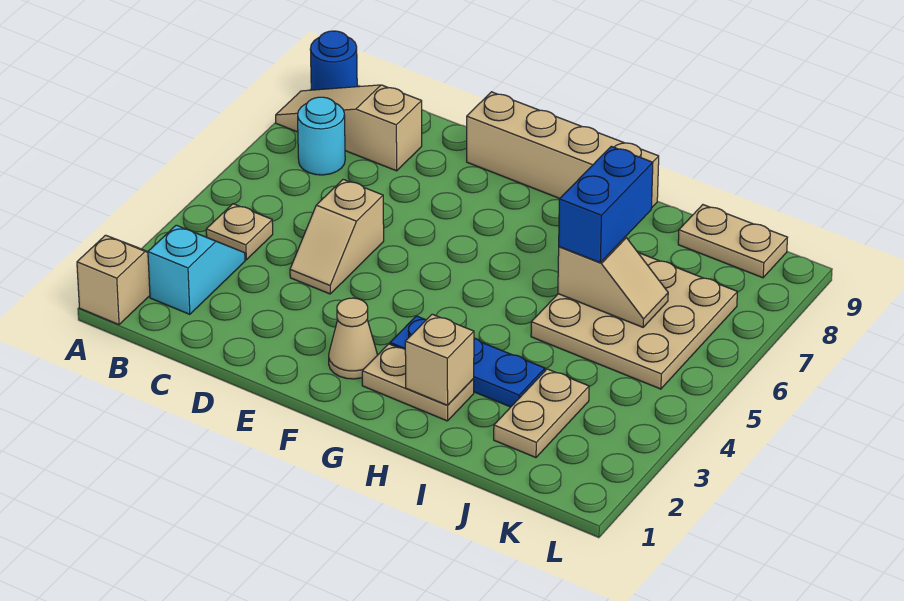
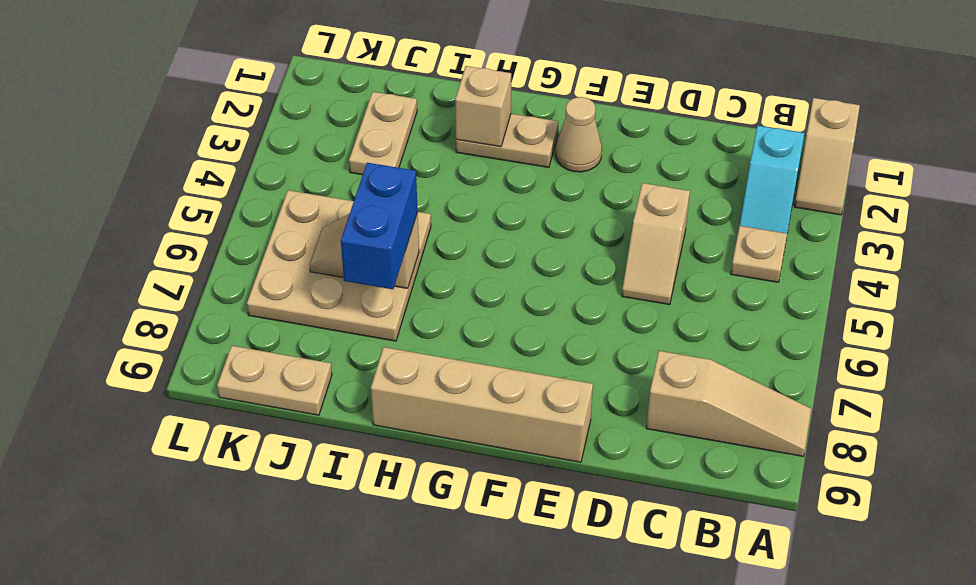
blue round brick A9 level 1 -> none
cyan round brick B7 level 1 -> none
tan slope D4:D5 level 1 top 5 -> tan slope D4:D5 level 1 top 4
blue plate G3:I3 level 1 -> none

